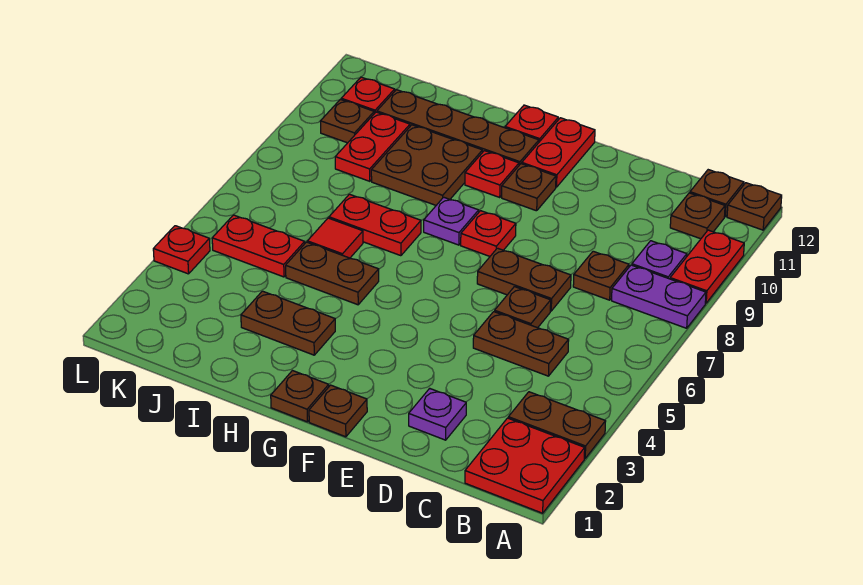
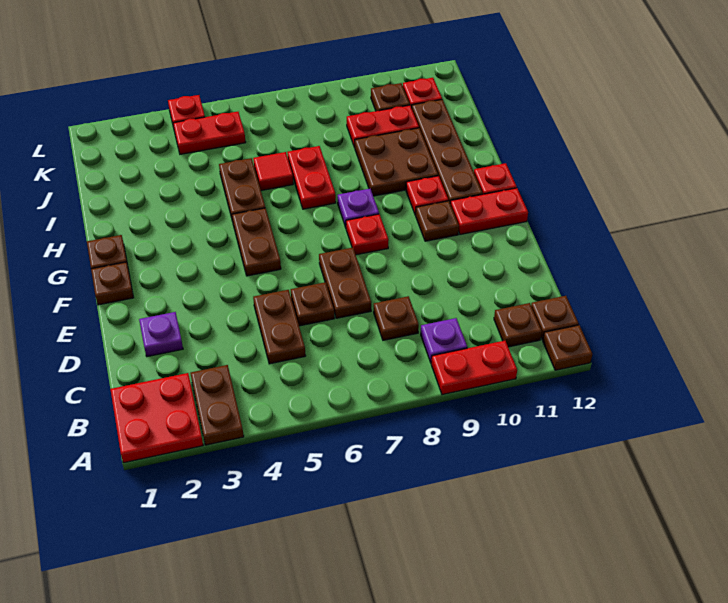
purple plate A8:B8 level 1 -> none
brown plate H3:I3 level 1 -> brown plate F5:G5 level 1
red plate J5:K5 level 1 -> red plate K4:K5 level 1

